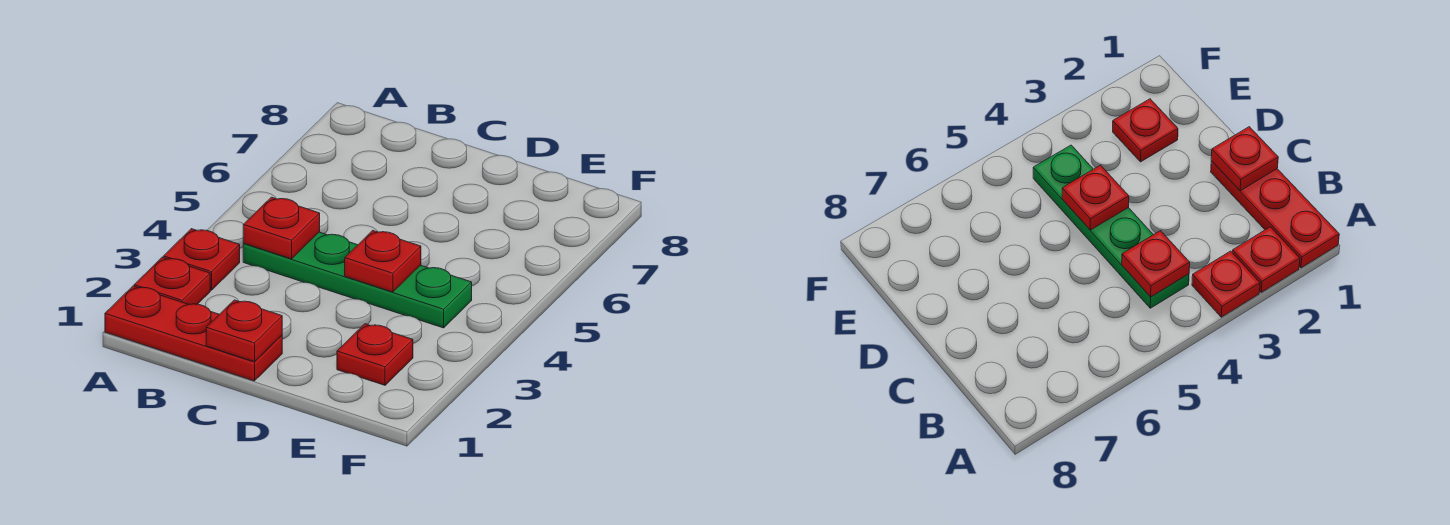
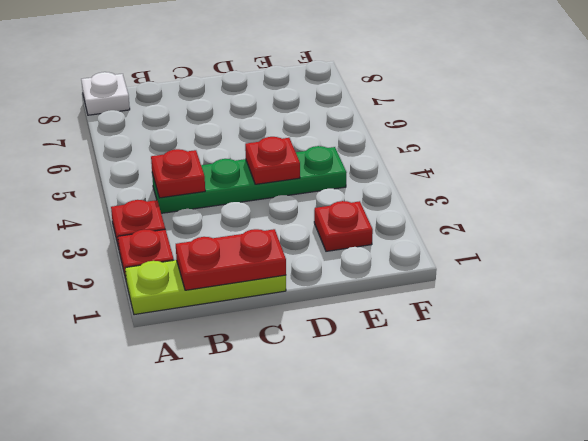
red plate A1:C1 level 1 -> lime plate A1:C1 level 1
none -> white plate A8 level 1
red plate C1 level 2 -> red plate B1:C1 level 2

